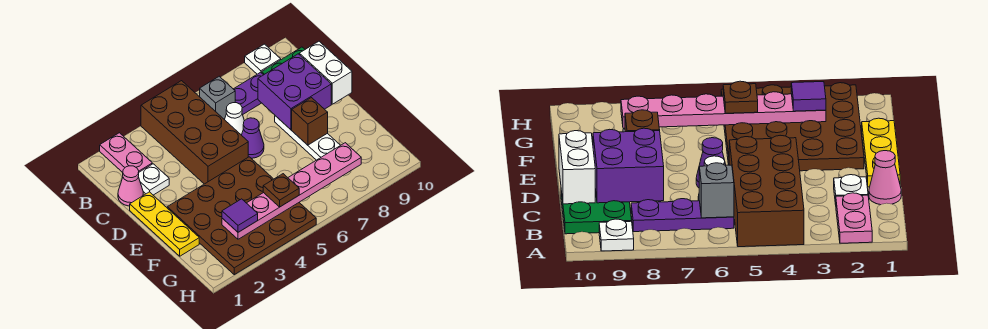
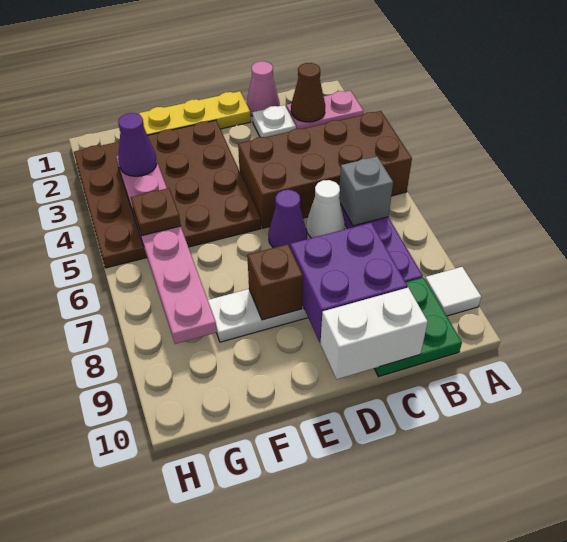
white plate A9 level 1 -> white tile A9 level 1
none -> brown cone B2 level 2
purple tile G3 level 3 -> purple cone G3 level 3

